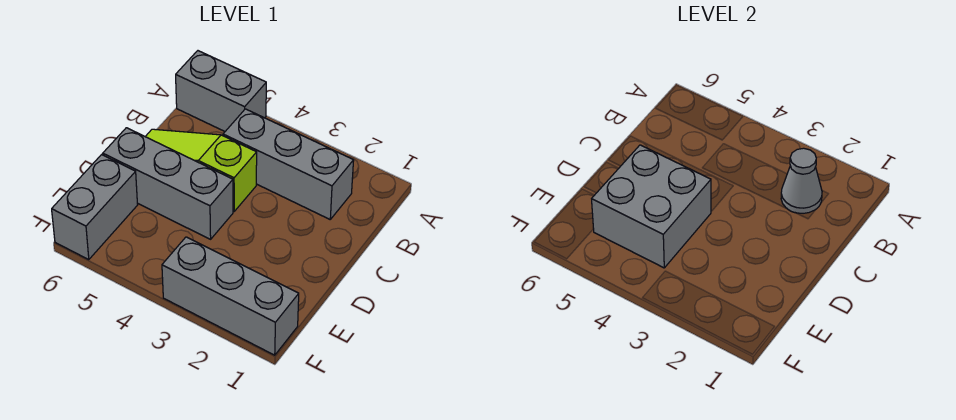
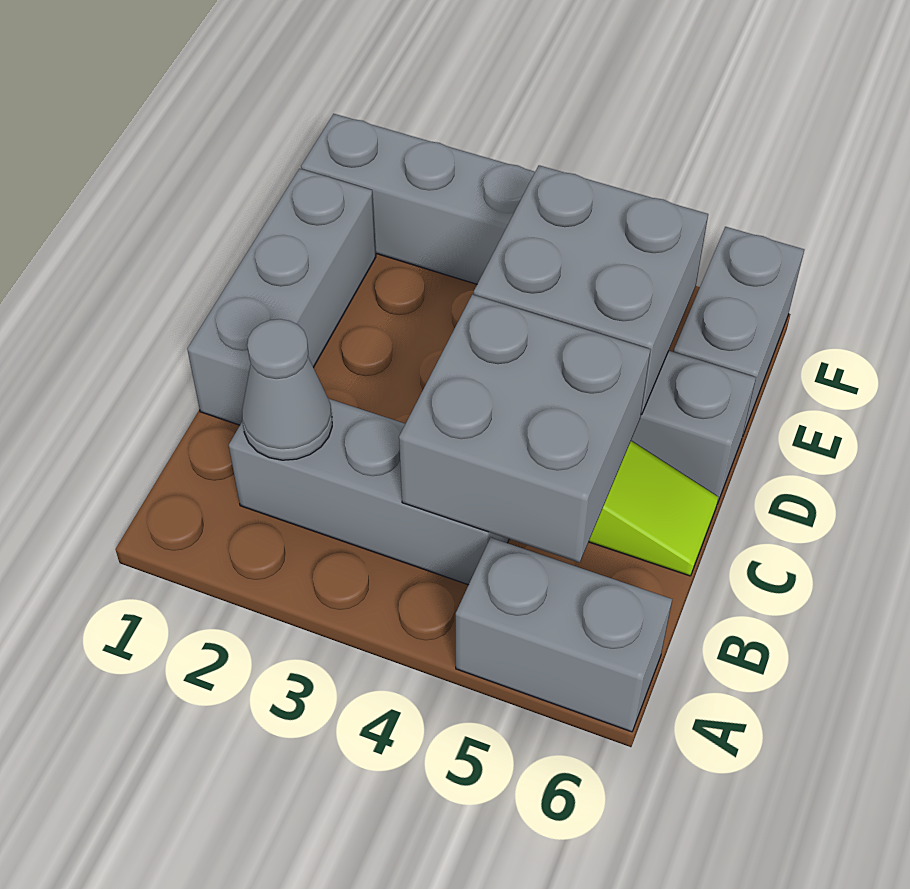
none -> grey brick B4:C5 level 2
none -> grey brick C1:E1 level 1

